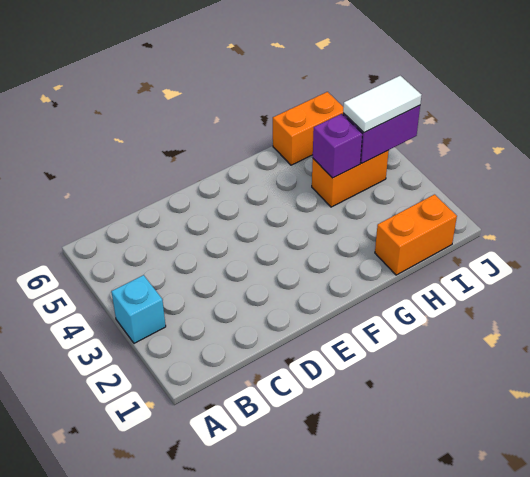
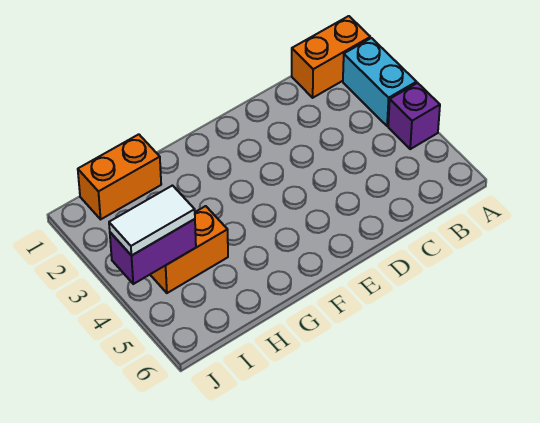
cyan brick A3 level 1 -> cyan brick A2:A3 level 1
purple brick H4 level 2 -> purple brick A4 level 1
orange brick H6:I6 level 1 -> orange brick A1:B1 level 1

